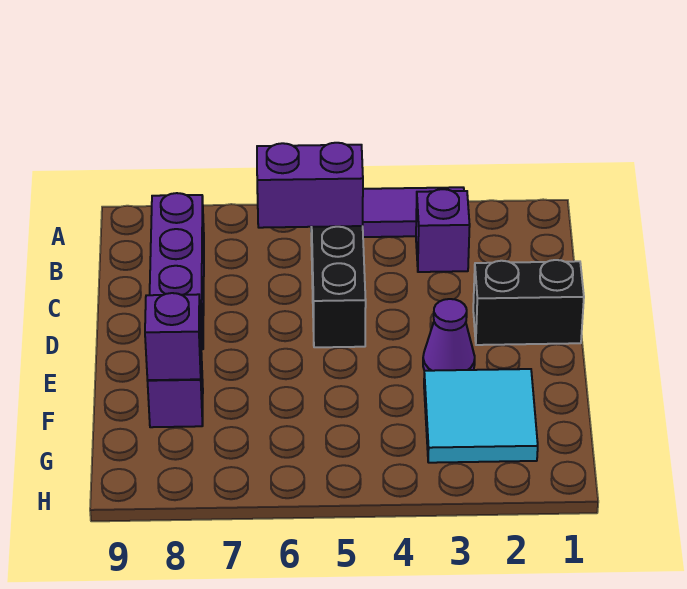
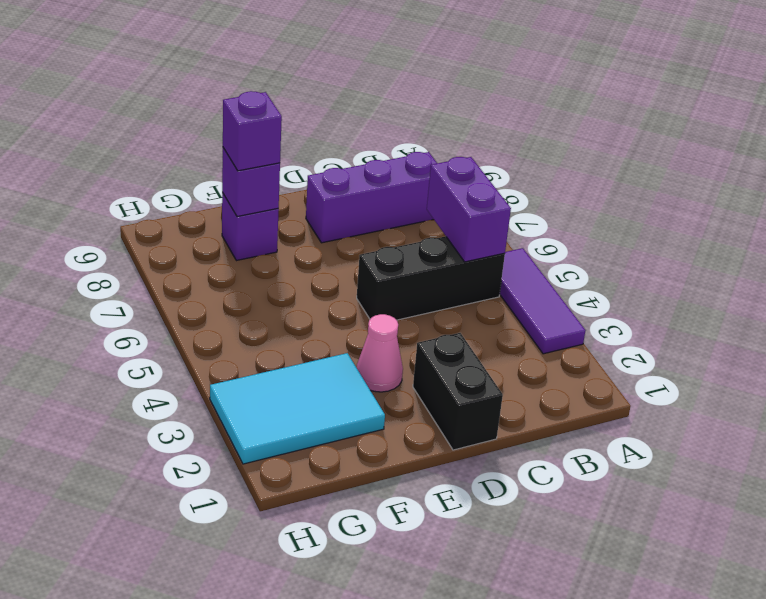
purple brick B3 level 1 -> purple brick F8 level 3
purple cone E3 level 1 -> pink cone E3 level 1
cyan tile F2:G3 level 1 -> cyan tile F2:H3 level 1

